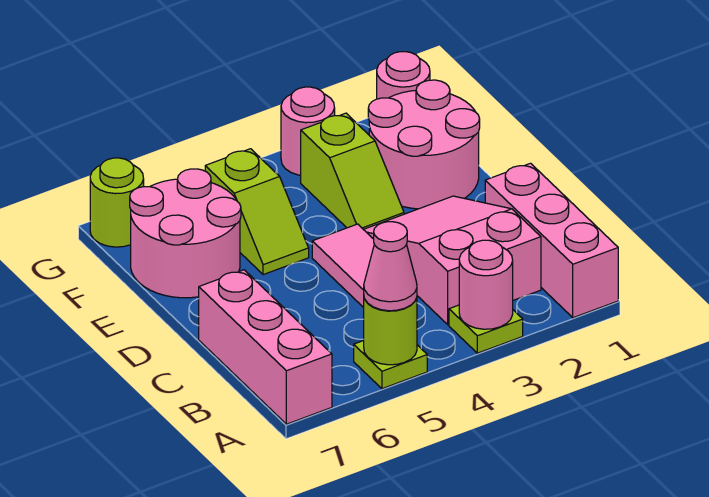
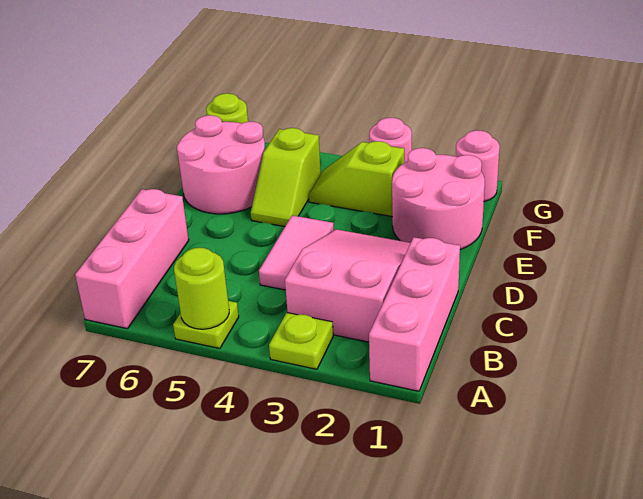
pink round brick A3 level 2 -> none
pink cone A5 level 3 -> none
lime slope E3:F3 level 1 top F -> lime slope F3:F4 level 1 top 3

